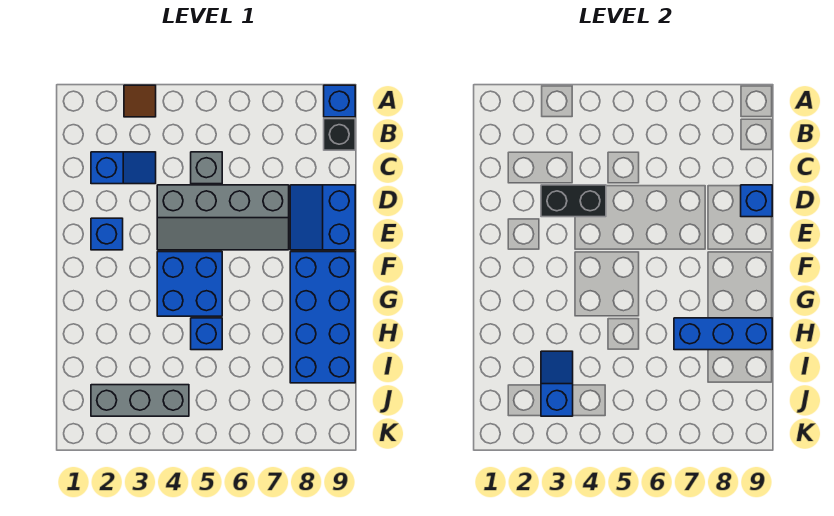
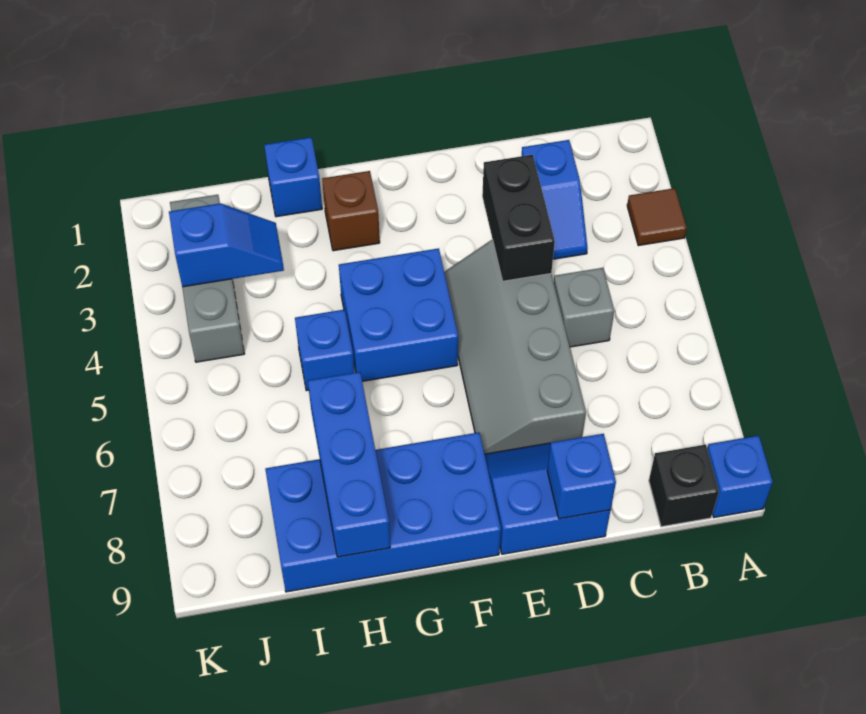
blue brick E2 level 1 -> blue brick H1 level 1
none -> brown brick G2 level 1

